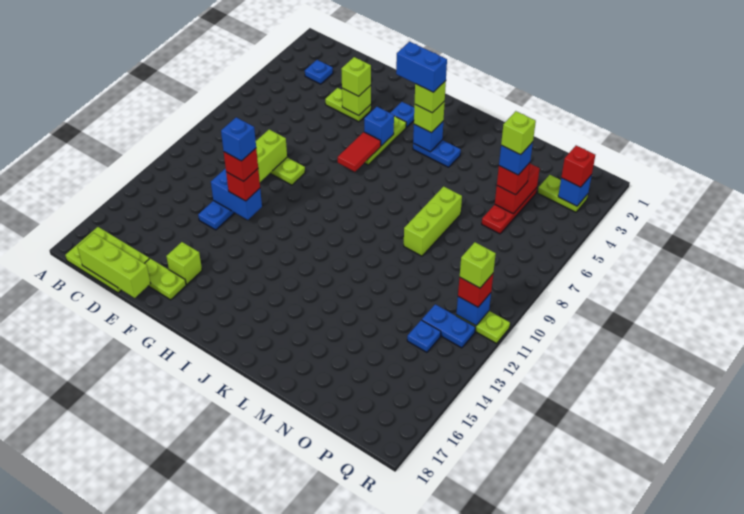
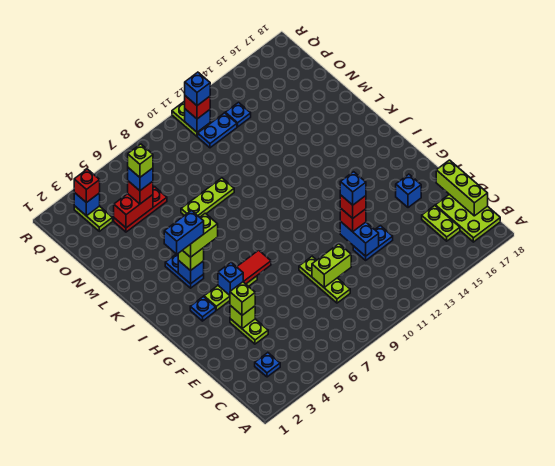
lime plate E17:F17 level 1 -> lime plate C16:D16 level 1
lime brick F16 level 1 -> blue brick F16 level 1
blue brick I4:J4 level 5 -> blue brick J3:J4 level 5
lime brick J4 level 4 -> lime brick J4:J5 level 4
lime brick M7:M9 level 1 -> lime plate M7:M9 level 1
blue plate P12:Q12 level 1 -> blue plate P11:P12 level 1
lime brick Q11 level 4 -> blue brick Q11 level 4

